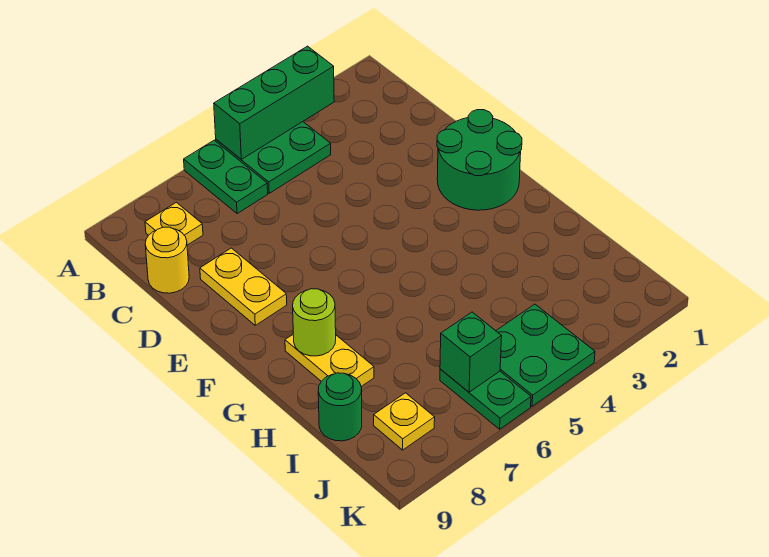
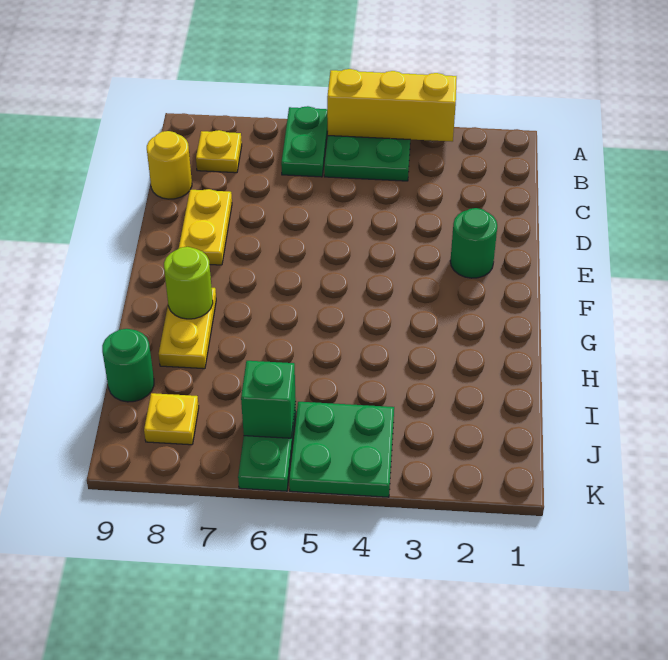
green brick A3:A5 level 2 -> yellow brick A3:A5 level 2
green round brick E1:F2 level 1 -> green round brick E2 level 1

